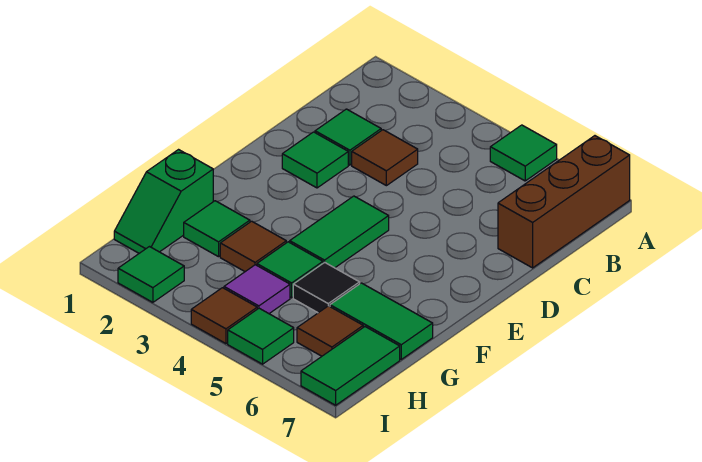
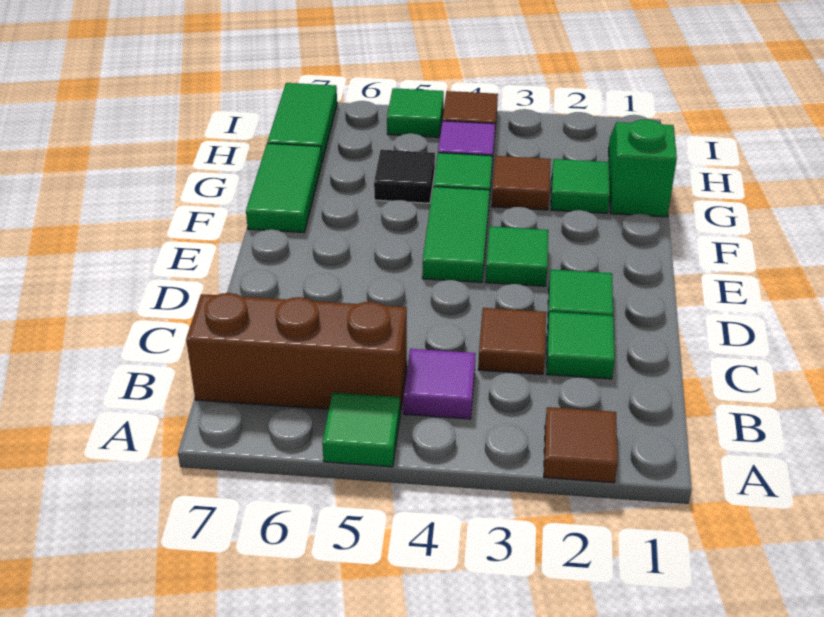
brown brick A7:C7 level 1 -> brown brick B5:B7 level 1
none -> purple tile B4 level 1
green tile G6:G7 level 1 -> green tile F7:G7 level 1
brown tile H6 level 1 -> brown tile A2 level 1
green tile I2 level 1 -> green tile E3 level 1

